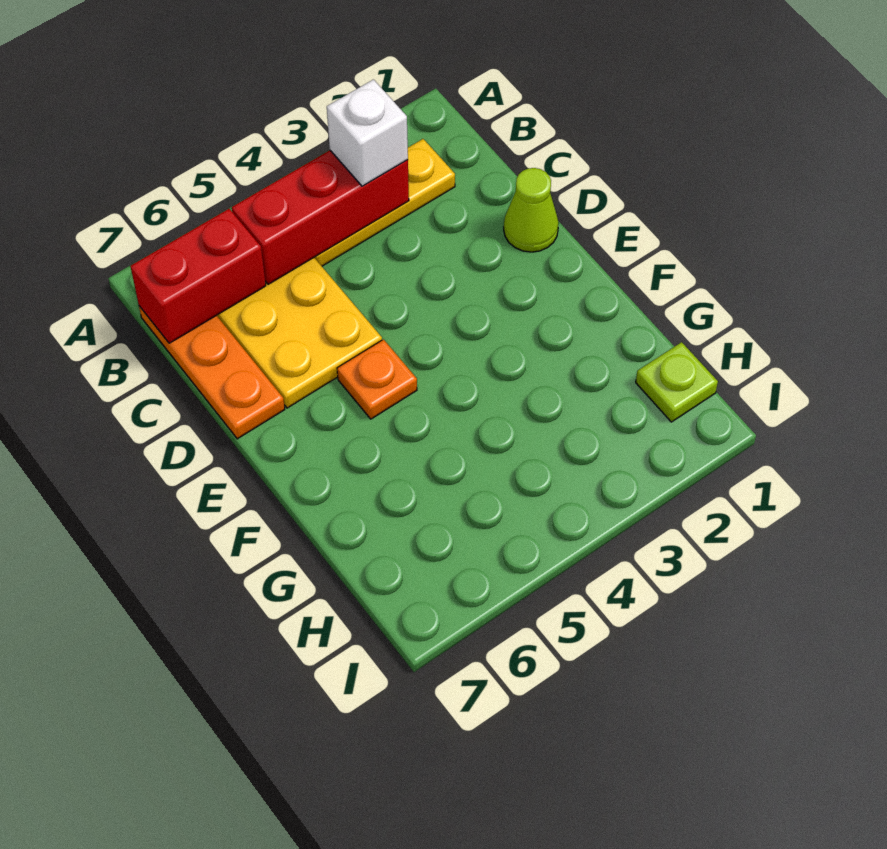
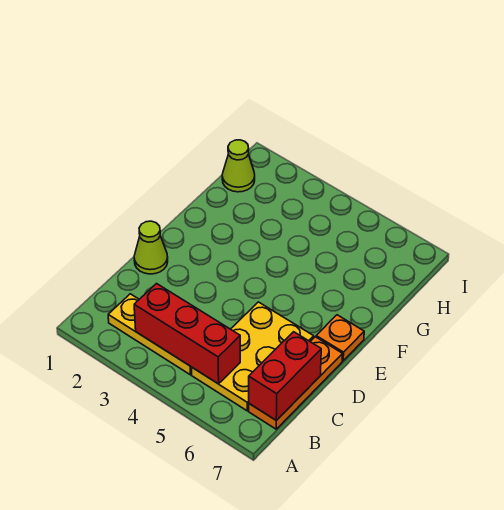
white brick B3 level 3 -> none
red brick B6:B7 level 2 -> red brick B7:C7 level 2
orange plate E5 level 1 -> orange plate E7 level 1
lime plate H1 level 1 -> lime cone H1 level 1

